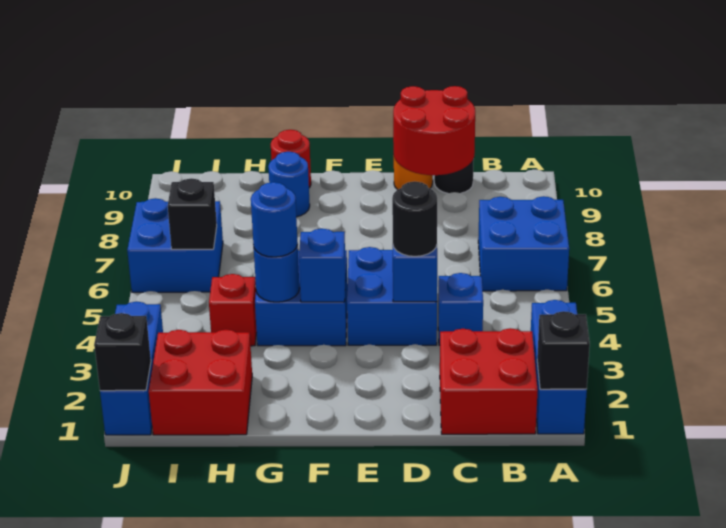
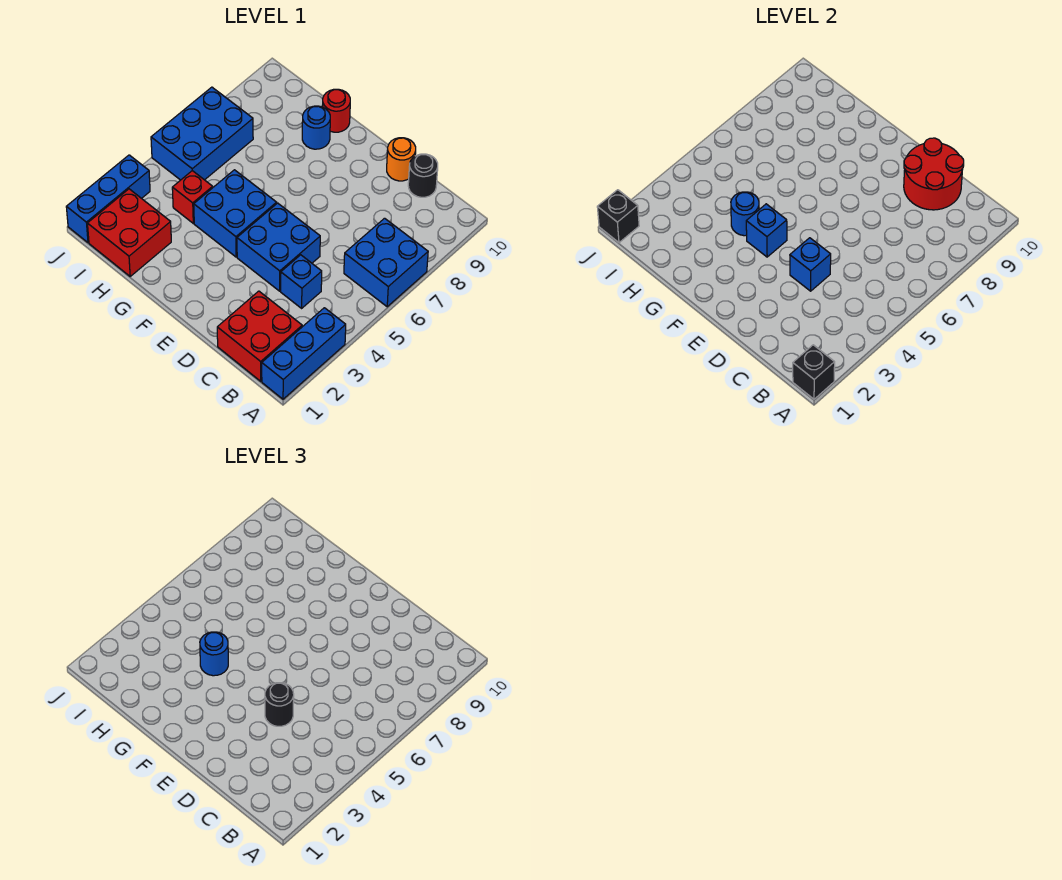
blue brick I6:J7 level 1 -> blue brick I5:J7 level 1
black brick I6 level 2 -> none

